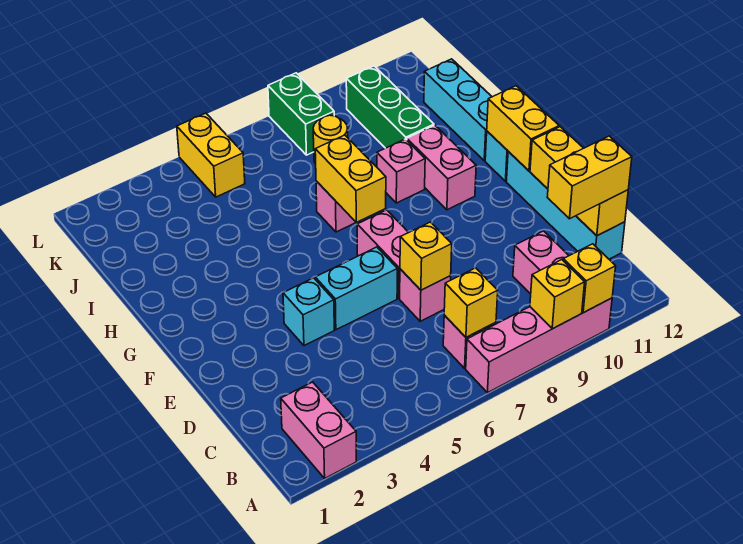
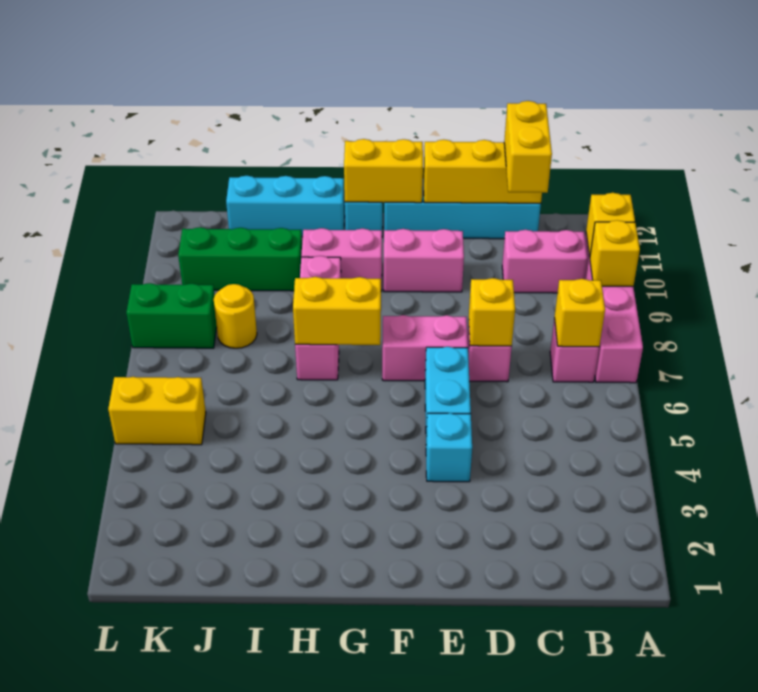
pink brick A2:B2 level 1 -> pink brick E10:F10 level 1

